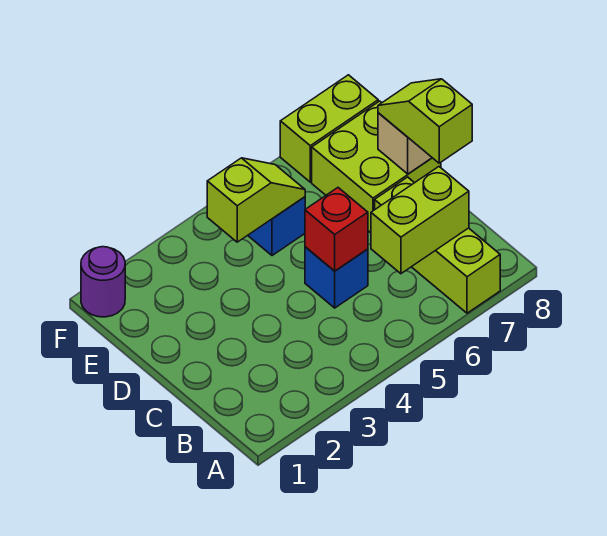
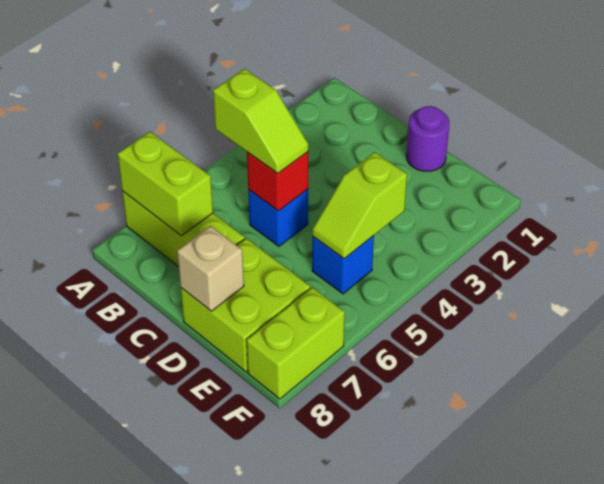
lime brick B6:B7 level 2 -> lime brick A7:B7 level 2
lime slope C8:D8 level 3 top C -> lime slope B5:C5 level 3 top B
purple round brick F1 level 1 -> purple round brick D1 level 1

